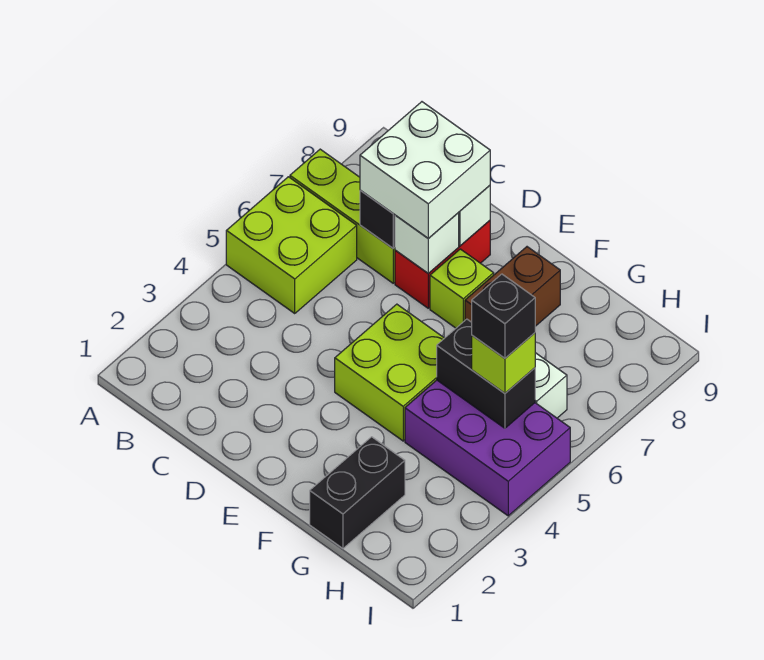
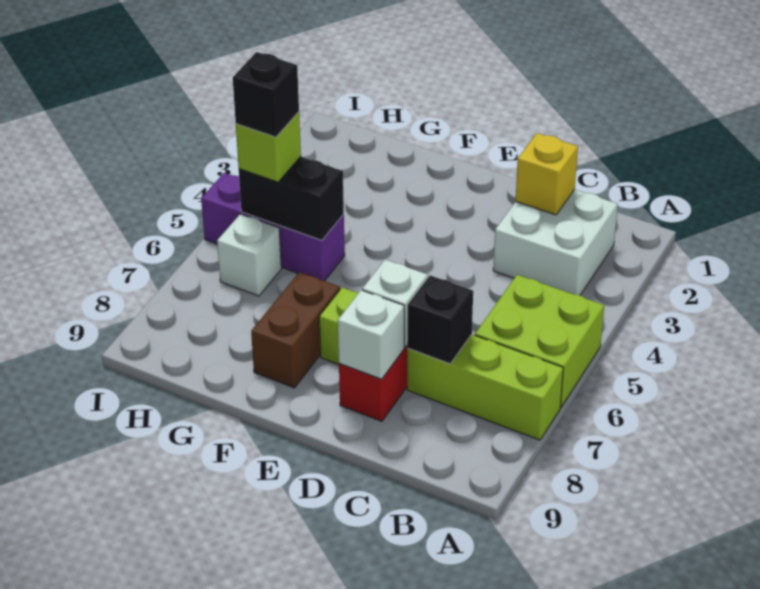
none -> yellow brick C2 level 2
white brick C7:D8 level 3 -> white brick B2:C3 level 1
lime brick E4:F5 level 1 -> none
black brick G1:G2 level 1 -> none
purple brick G4:I5 level 1 -> purple brick G5:I5 level 1

